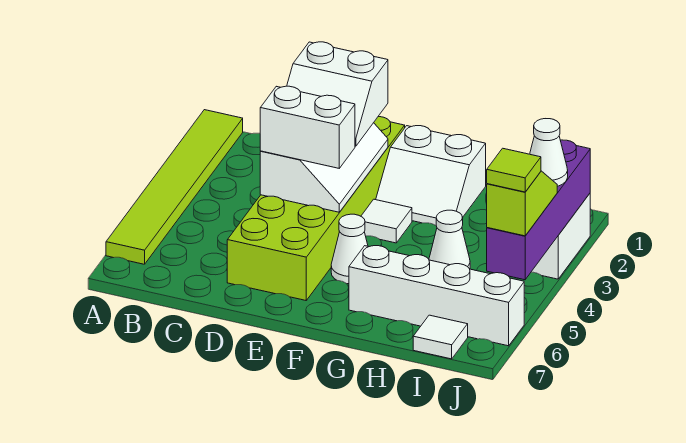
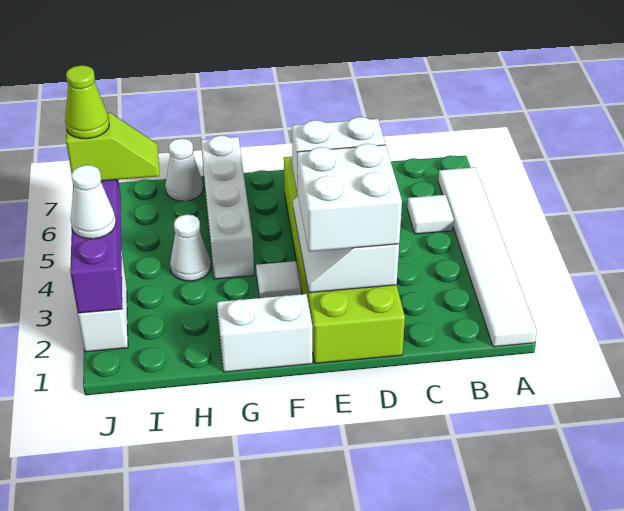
lime tile A1:A6 level 1 -> white tile A1:A6 level 1
white slope D2:E3 level 3 top 2 -> white brick D2:E3 level 3
white cone F5 level 1 -> white cone H7 level 1
white brick G6:J6 level 1 -> white brick G4:G7 level 1
white tile I7 level 1 -> white tile B5 level 1
lime slope J4:J5 level 3 top 5 -> lime slope I5:J5 level 3 top J
lime tile J5 level 4 -> lime cone J5 level 4

